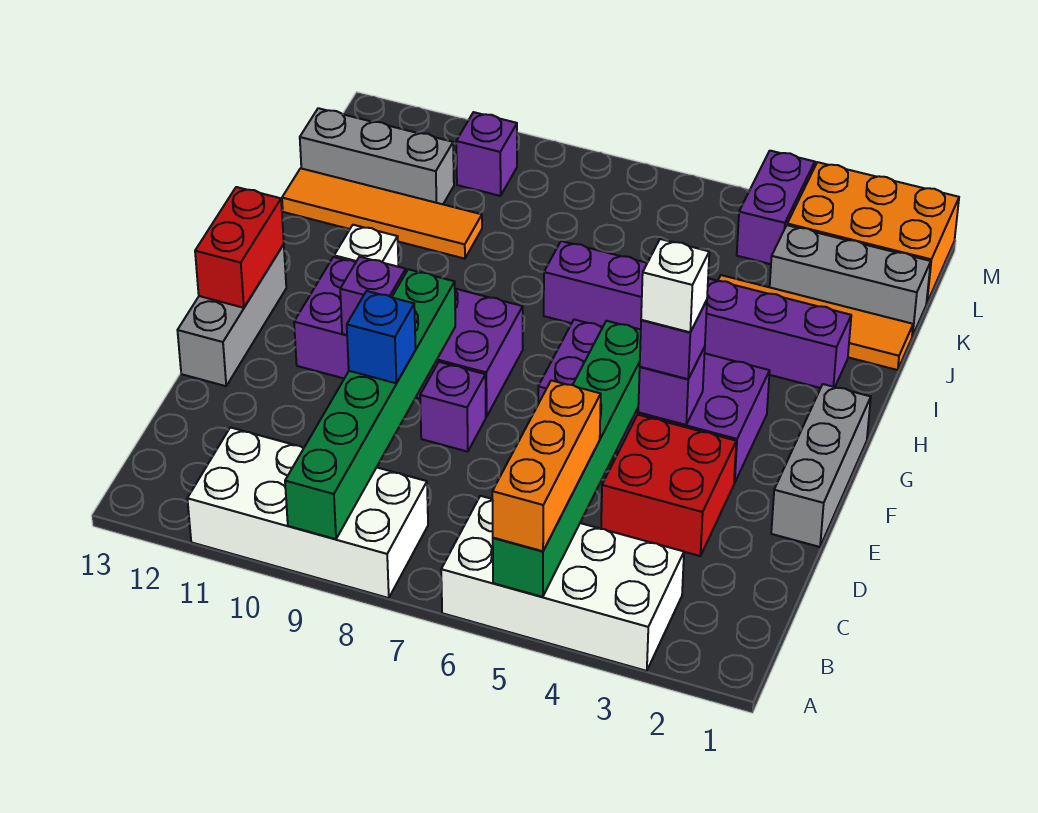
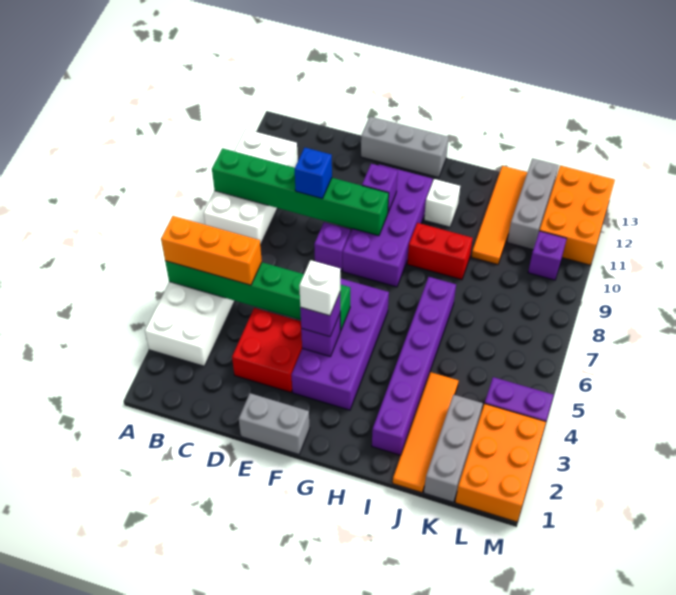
grey brick E1:G1 level 1 -> grey brick E1:F1 level 1
red brick F13:G13 level 2 -> red brick H9:I9 level 1
none -> orange brick L11:M13 level 1

